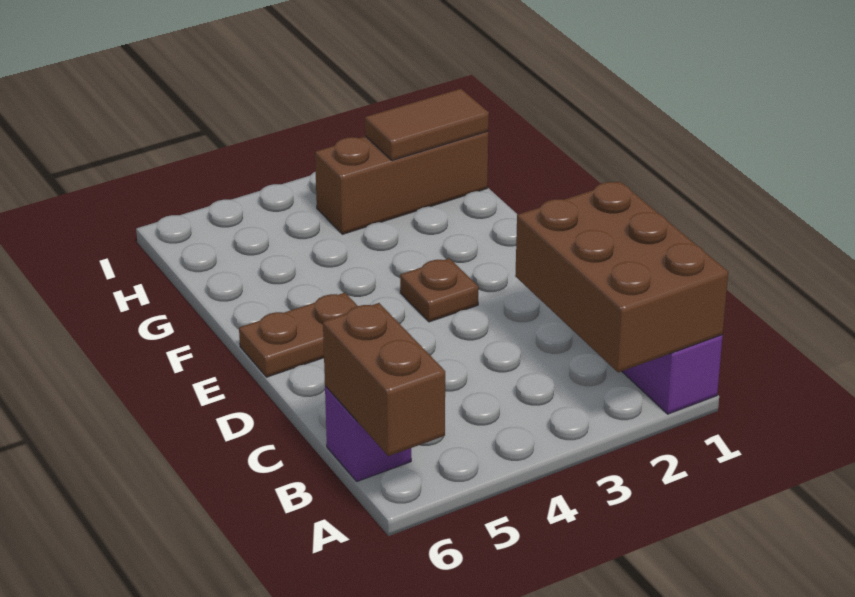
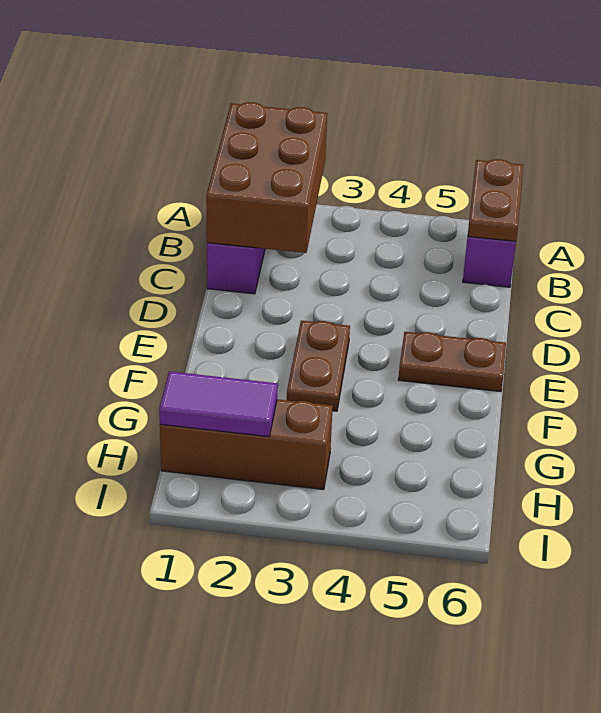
brown brick A6:B6 level 2 -> brown plate A6:B6 level 2
brown plate E3 level 1 -> brown plate E3:F3 level 1
brown tile H1:H2 level 2 -> purple tile H1:H2 level 2

